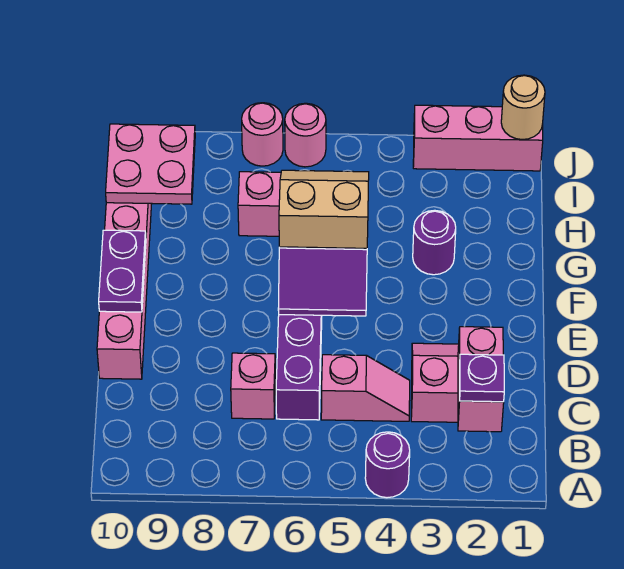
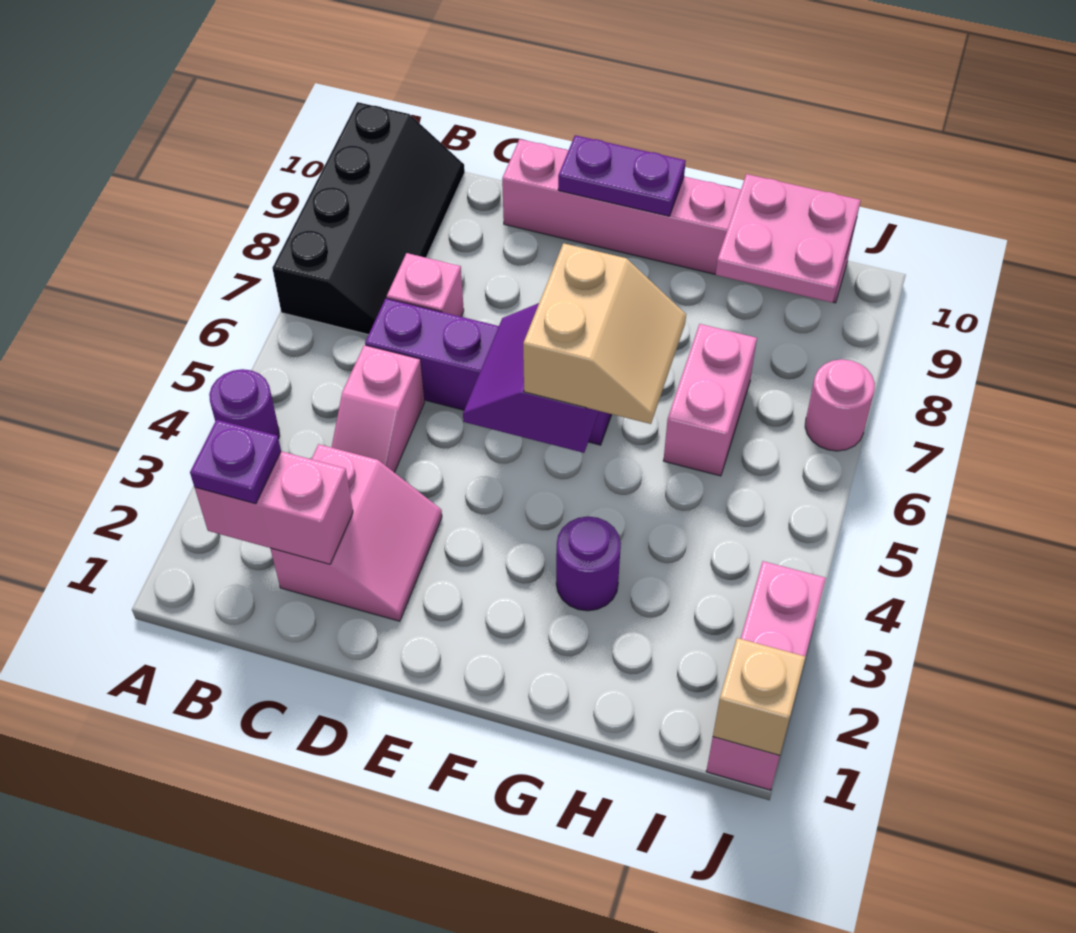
none -> black slope A7:B10 level 1 top A
tan round brick J1 level 2 -> tan brick J1 level 2
pink round brick J6 level 1 -> none

